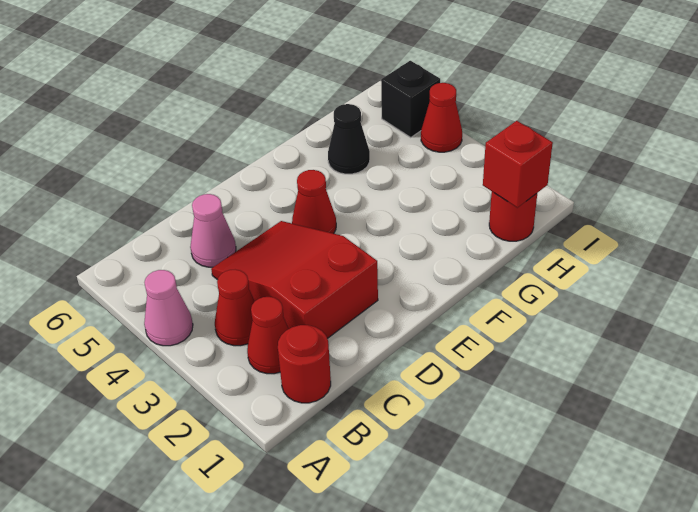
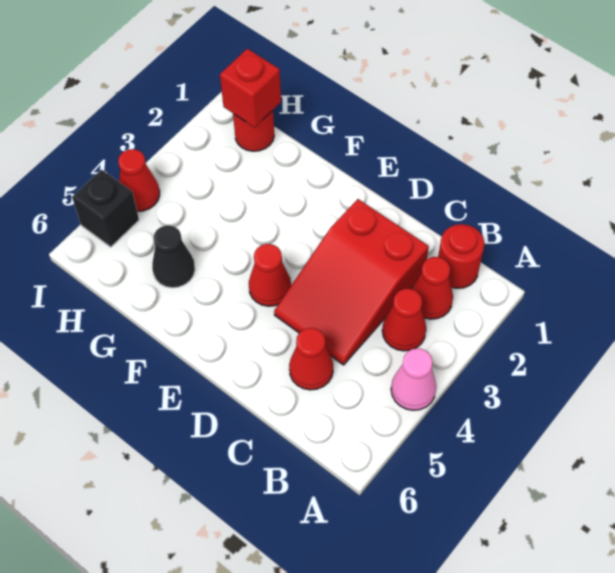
pink cone C5 level 1 -> red cone C5 level 1

